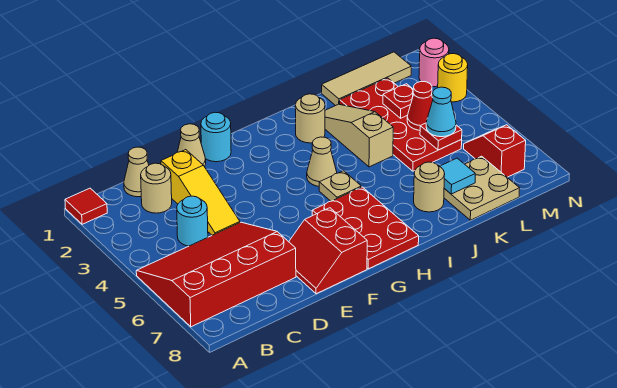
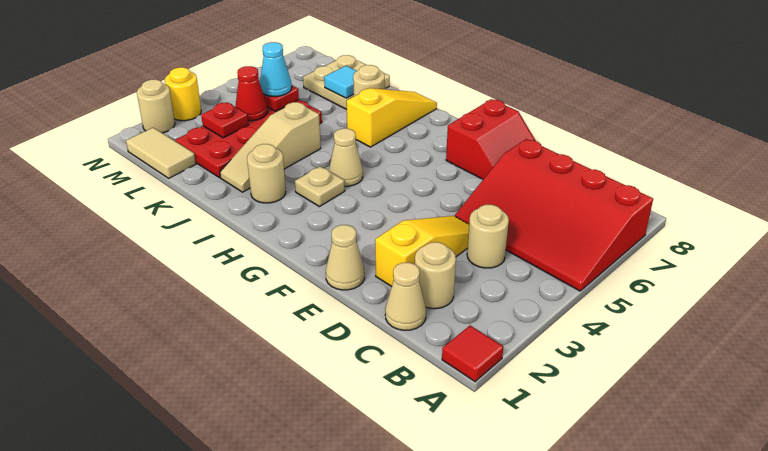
cyan round brick C4 level 1 -> tan round brick C4 level 1
cyan round brick F1 level 1 -> none
red plate G6:H8 level 1 -> none
tan plate H5 level 1 -> tan plate H3 level 1
none -> yellow slope I6:I8 level 1 top 6
tan tile K1:M1 level 1 -> tan tile L1:M1 level 1
red slope M6:M7 level 1 top 7 -> none
pink round brick N2 level 1 -> tan round brick N2 level 1

